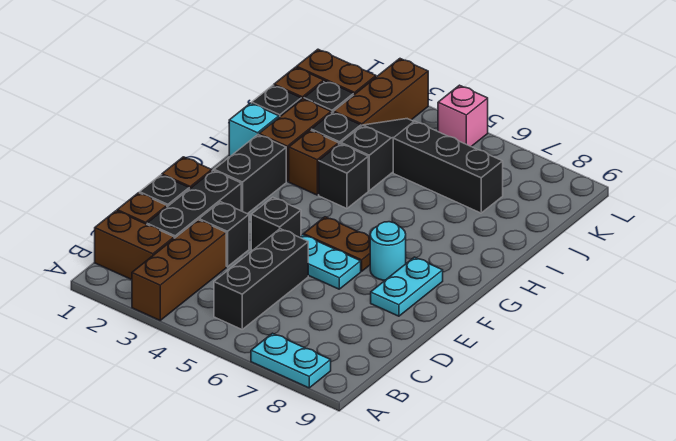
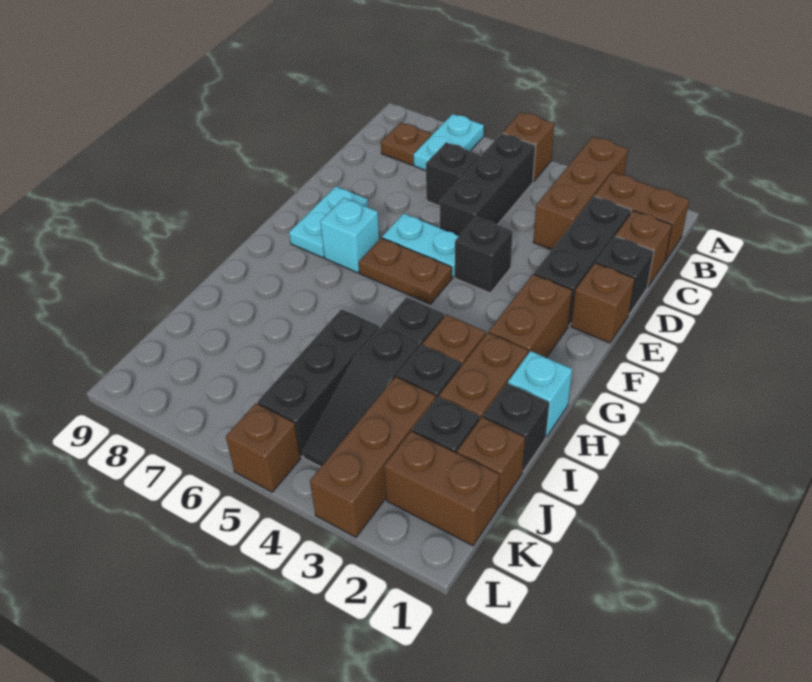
none -> brown brick A5 level 1
cyan plate A7:A8 level 1 -> cyan plate A7:B7 level 1
none -> brown plate B8 level 1
black brick D3 level 1 -> black brick C6 level 1
black brick F2:G2 level 1 -> brown brick F2:G2 level 1
cyan round brick F7 level 1 -> cyan brick F7 level 1
black brick J5:J7 level 1 -> black brick I5:K5 level 1
pink brick L5 level 1 -> brown brick L5 level 1

